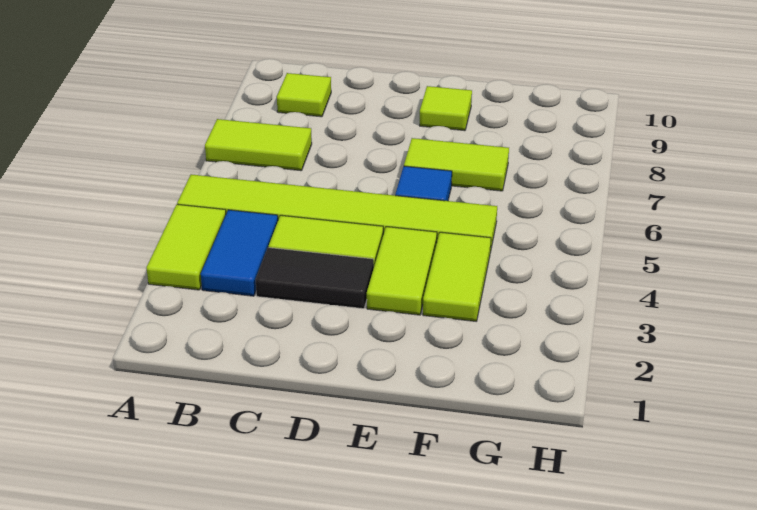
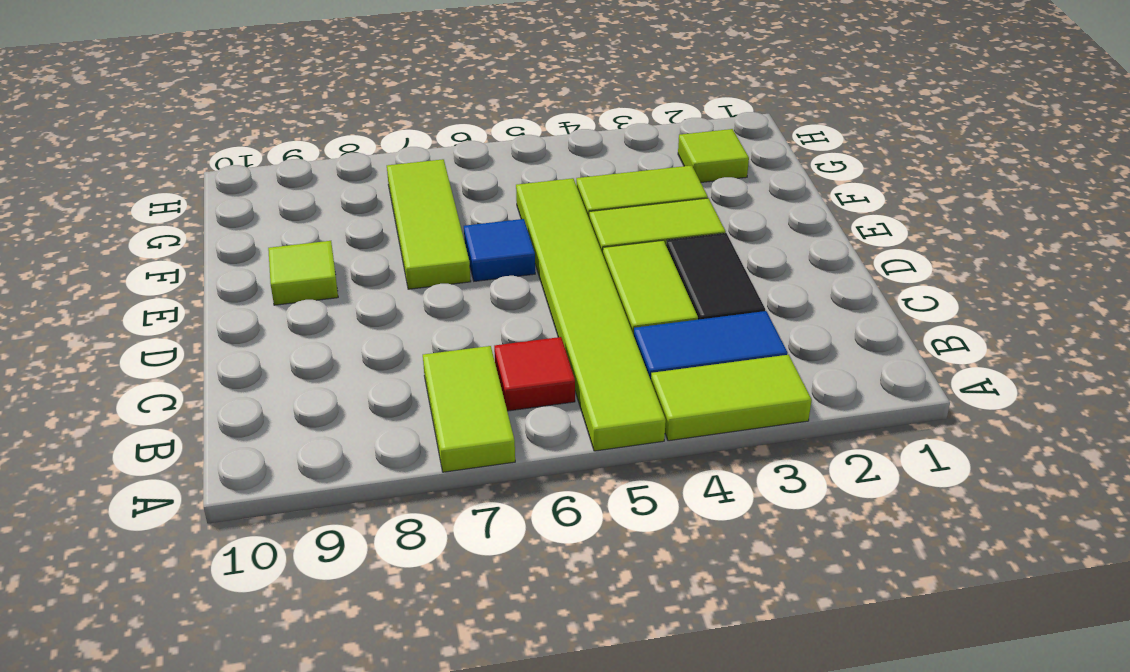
none -> red tile B6 level 1
lime tile B9 level 1 -> lime tile G2 level 1
lime tile E7:F7 level 1 -> lime tile E7:G7 level 1

